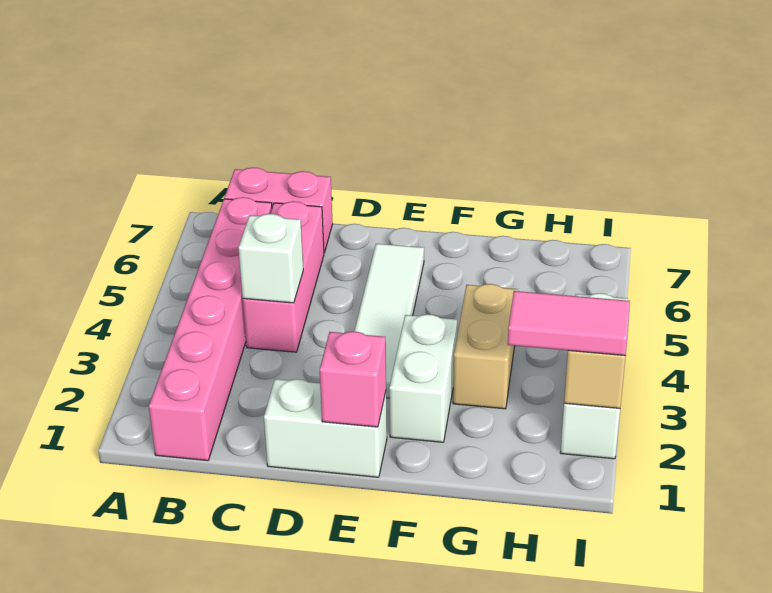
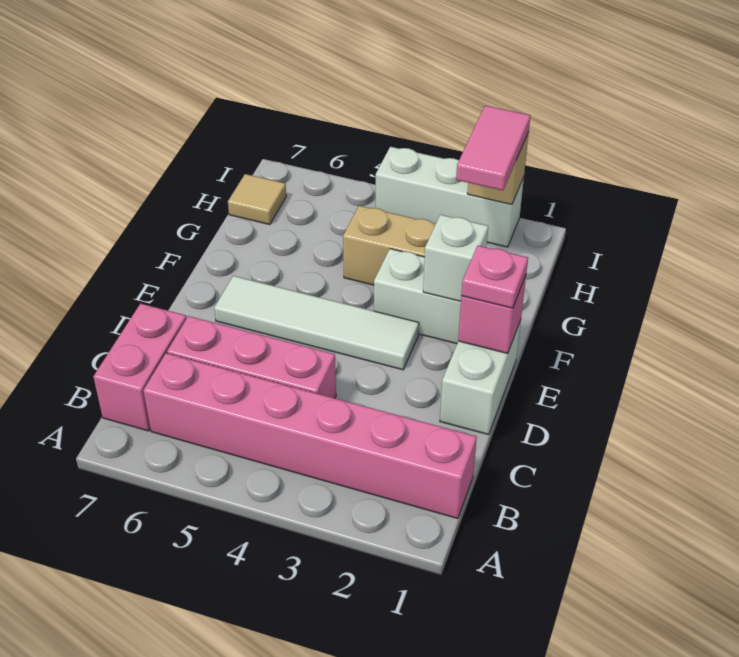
white brick C4 level 2 -> white brick F2 level 2
none -> pink plate E1 level 3
none -> tan tile H7 level 1

